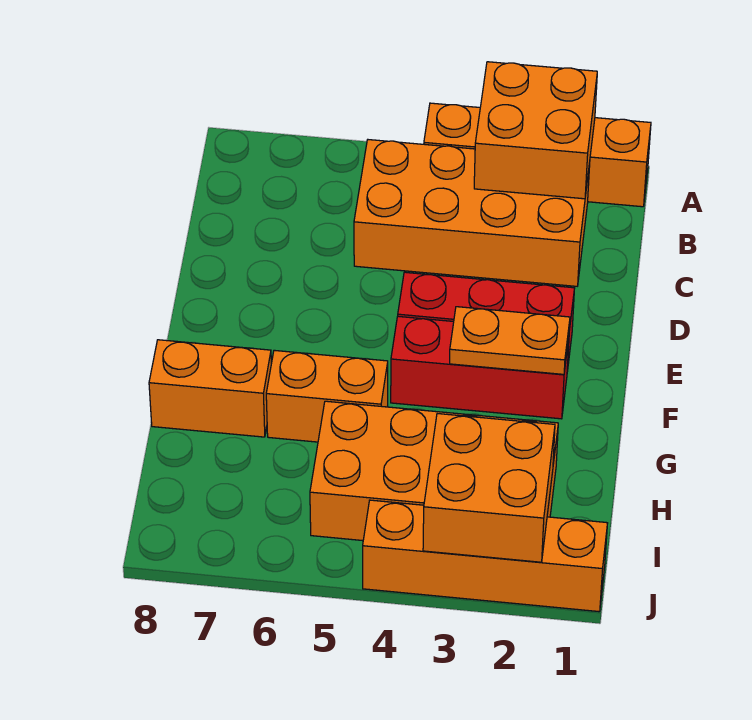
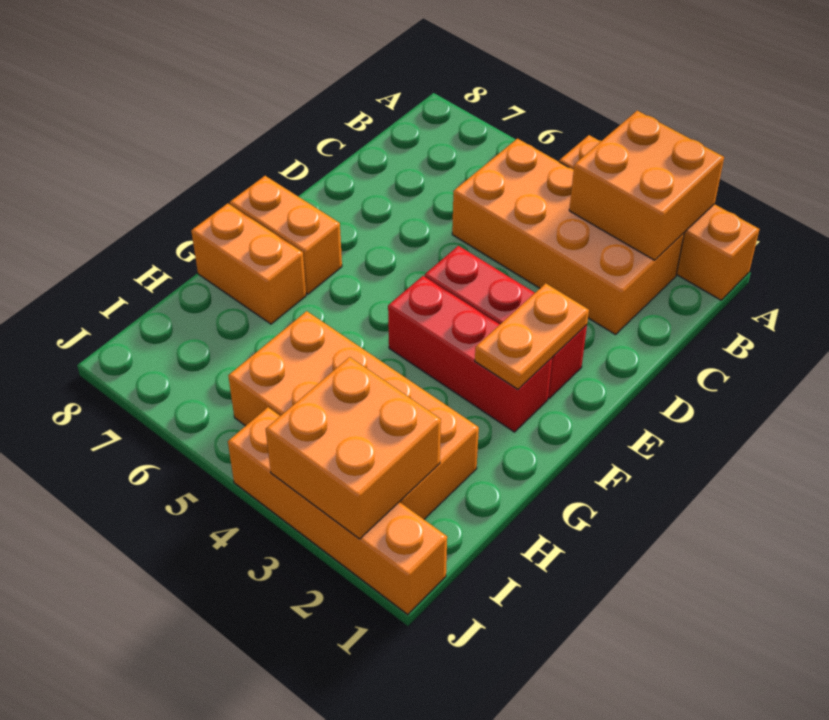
orange plate F2:F3 level 2 -> orange plate E2:F2 level 2
orange brick G5:G6 level 1 -> orange brick F7:F8 level 1

